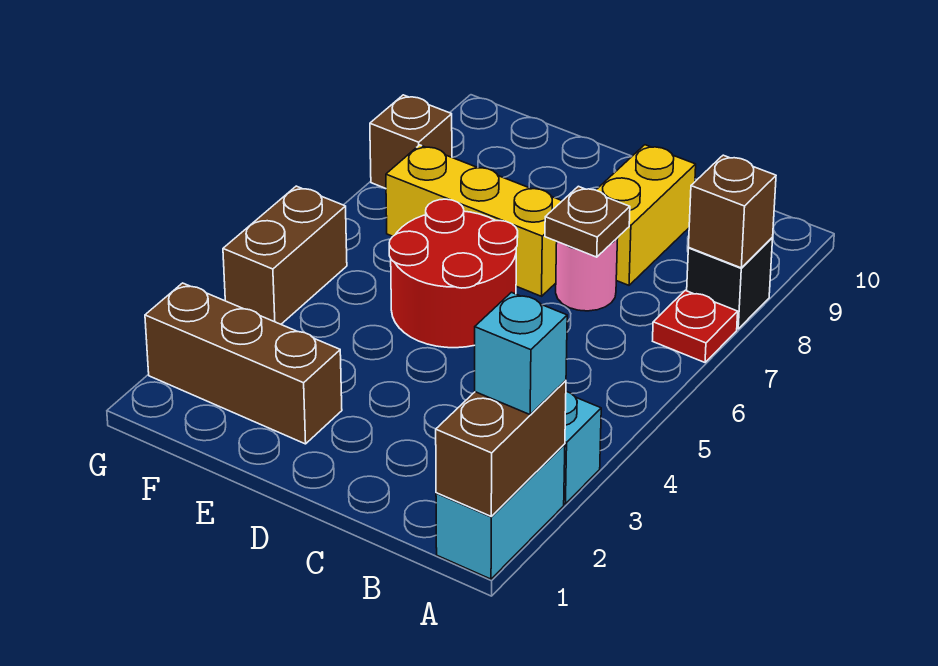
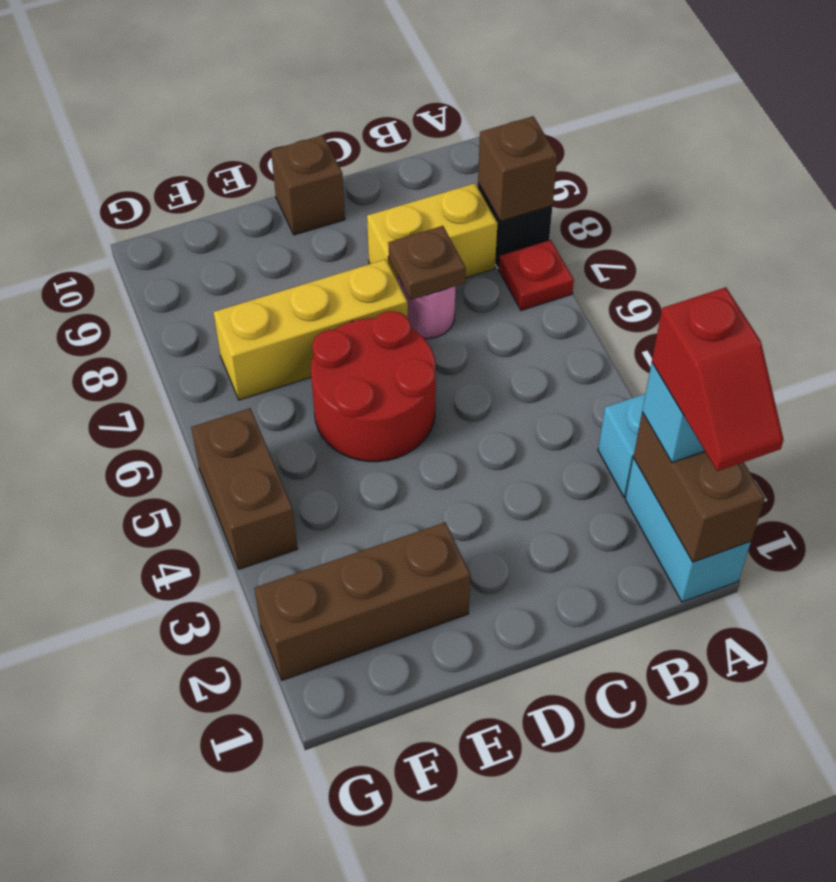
none -> red slope A1:A2 level 4 top 2
yellow brick C8:C9 level 1 -> yellow brick B8:C8 level 1
brown brick G8 level 1 -> brown brick D10 level 1

